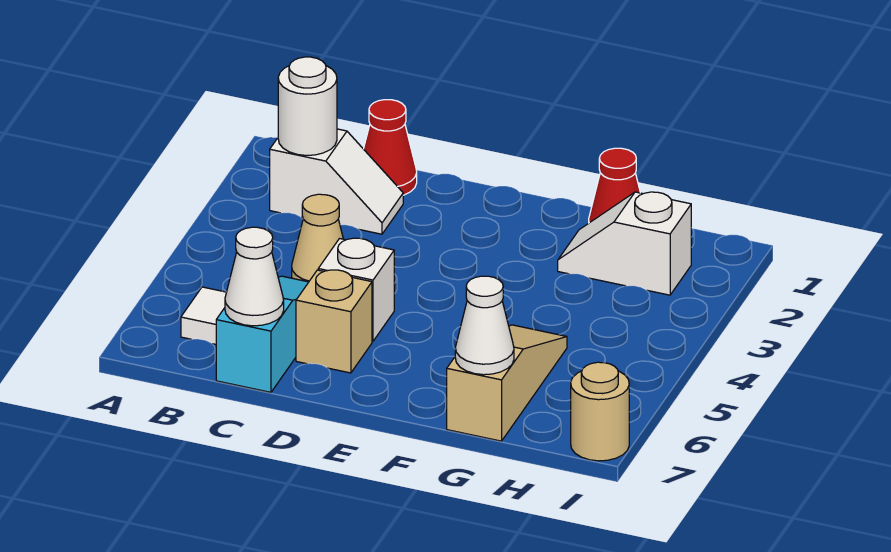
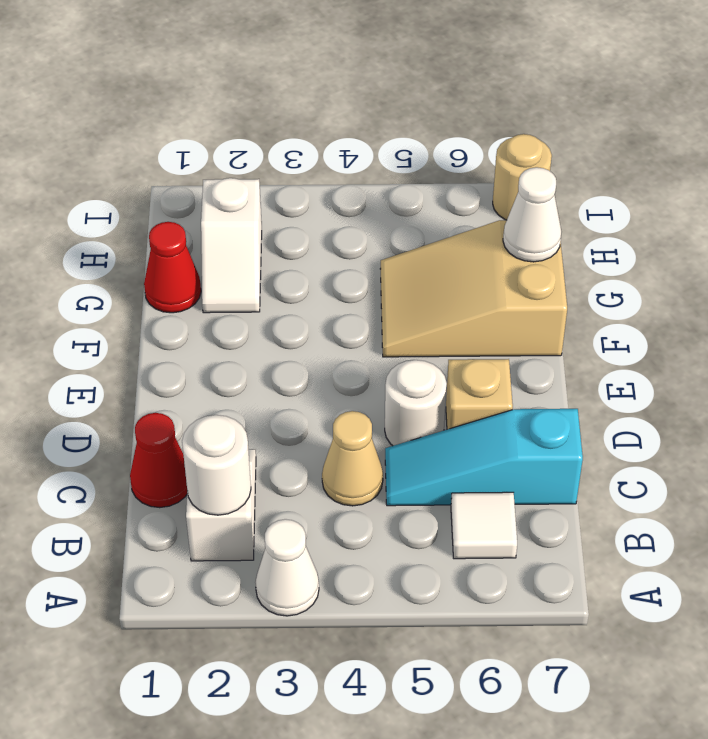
white cone C7 level 2 -> white cone A3 level 1
white brick D5 level 1 -> white round brick D5 level 1
tan slope G5:G7 level 1 top 7 -> tan slope F5:G7 level 1 top 7

